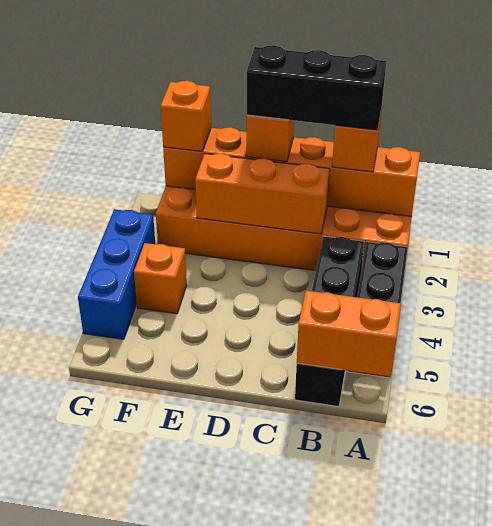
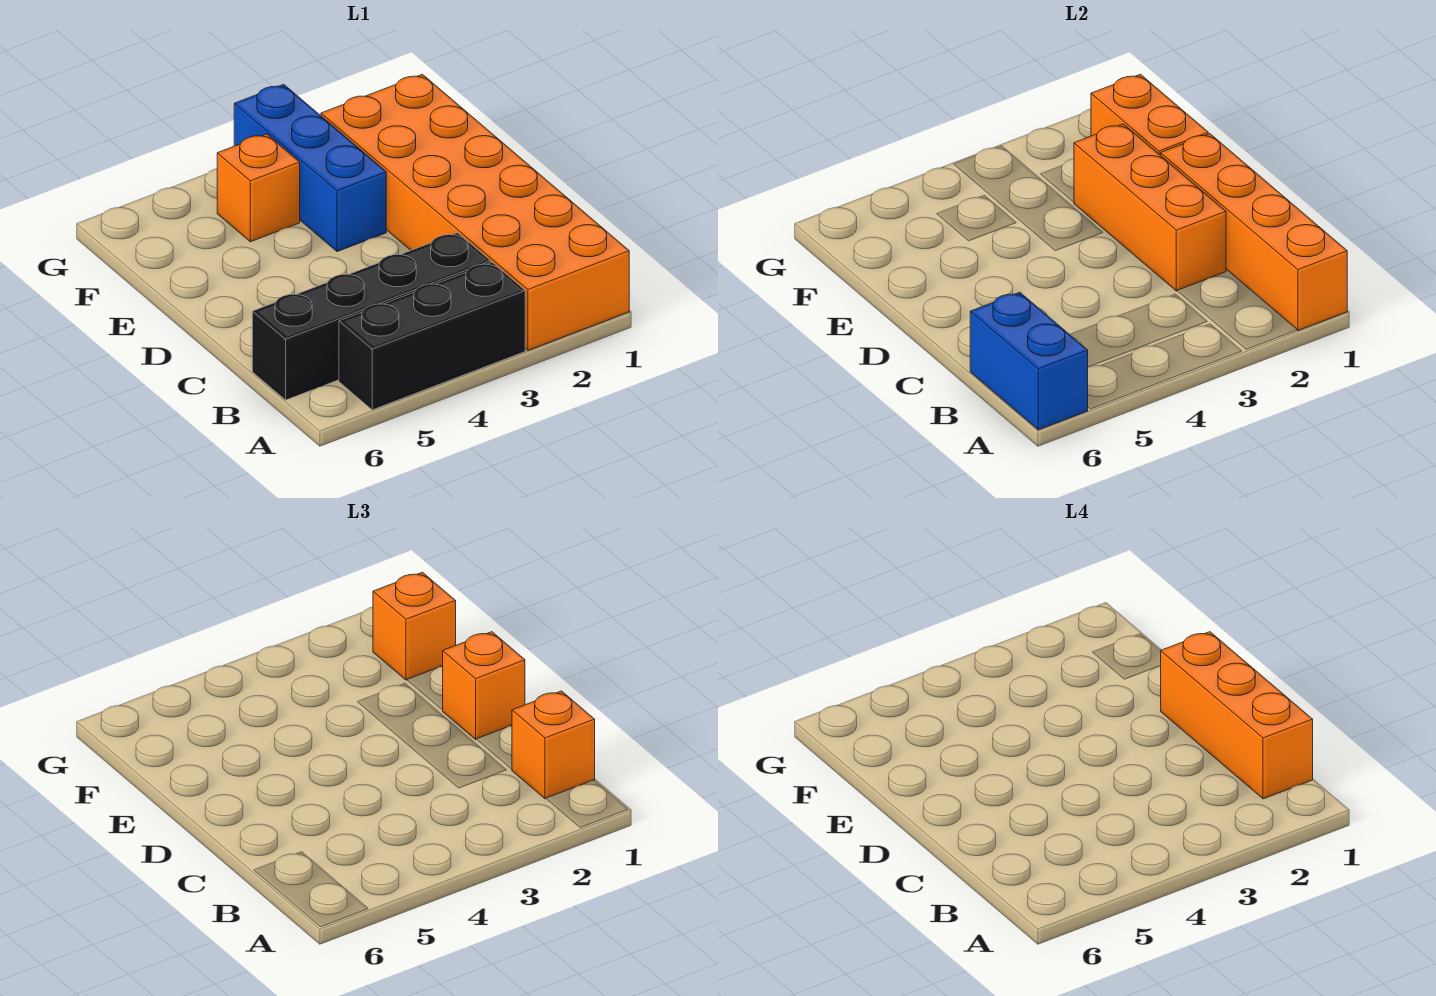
orange brick A6:B6 level 2 -> blue brick A6:B6 level 2
black brick B1:D1 level 4 -> orange brick B1:D1 level 4
blue brick G3:G5 level 1 -> blue brick E3:G3 level 1

